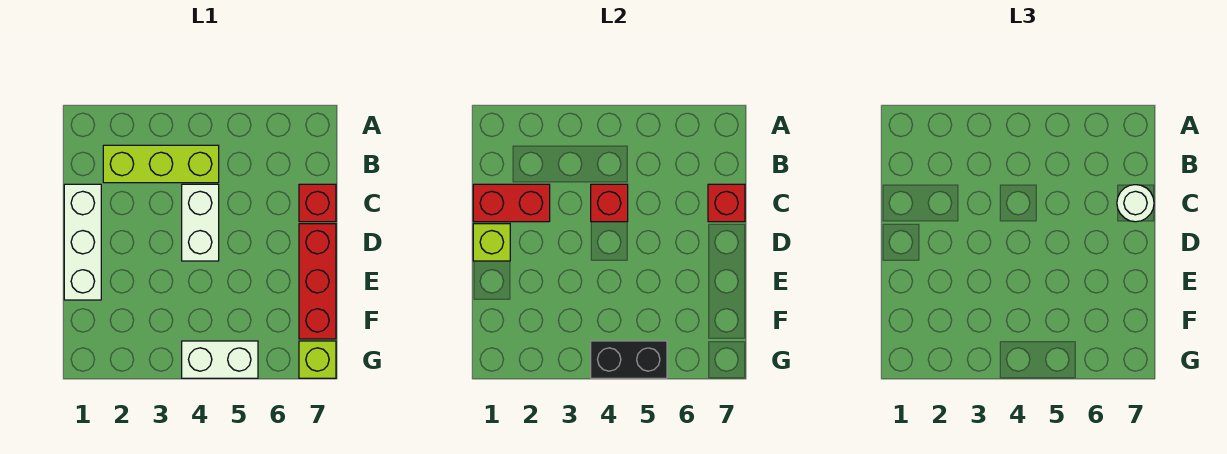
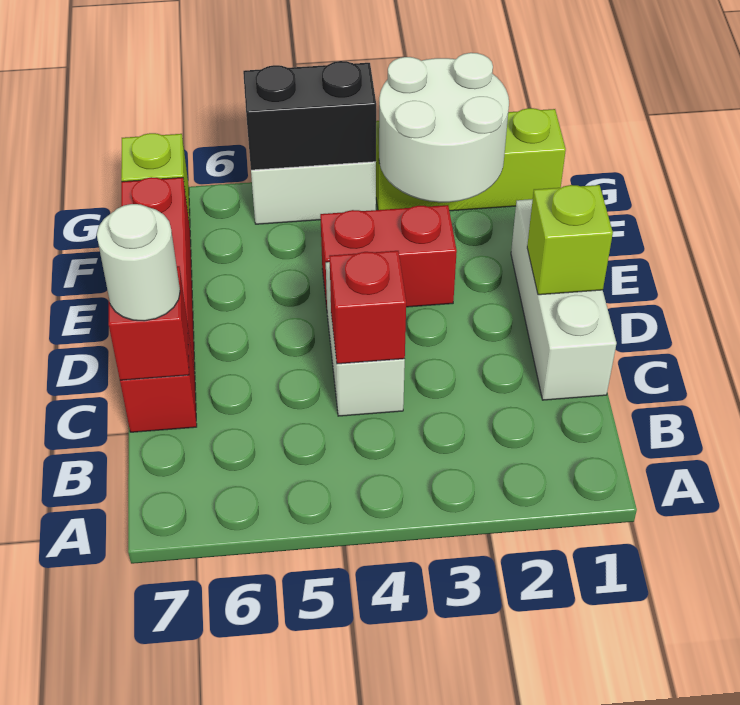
lime brick B2:B4 level 1 -> lime brick G1:G3 level 1
red brick C1:C2 level 2 -> red brick E3:E4 level 1
none -> white round brick F2:G3 level 2

